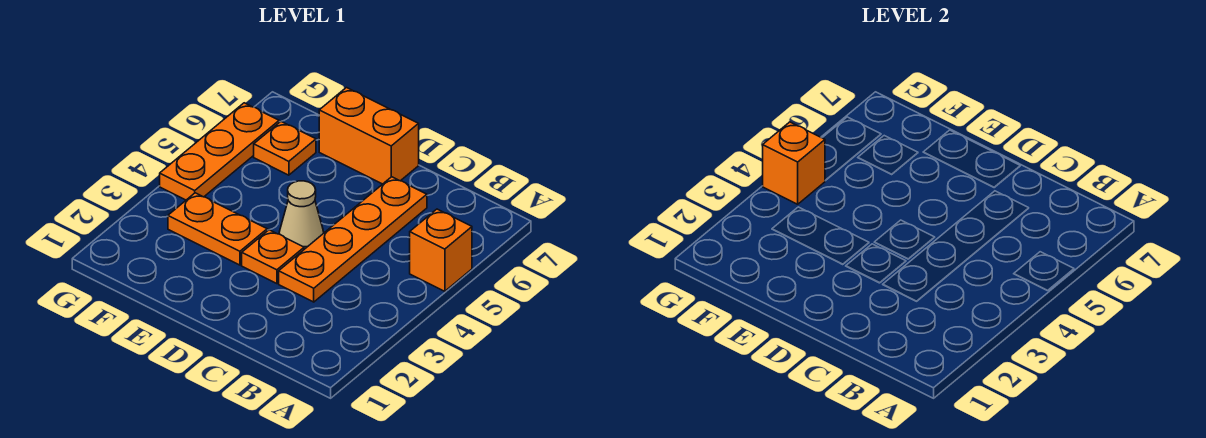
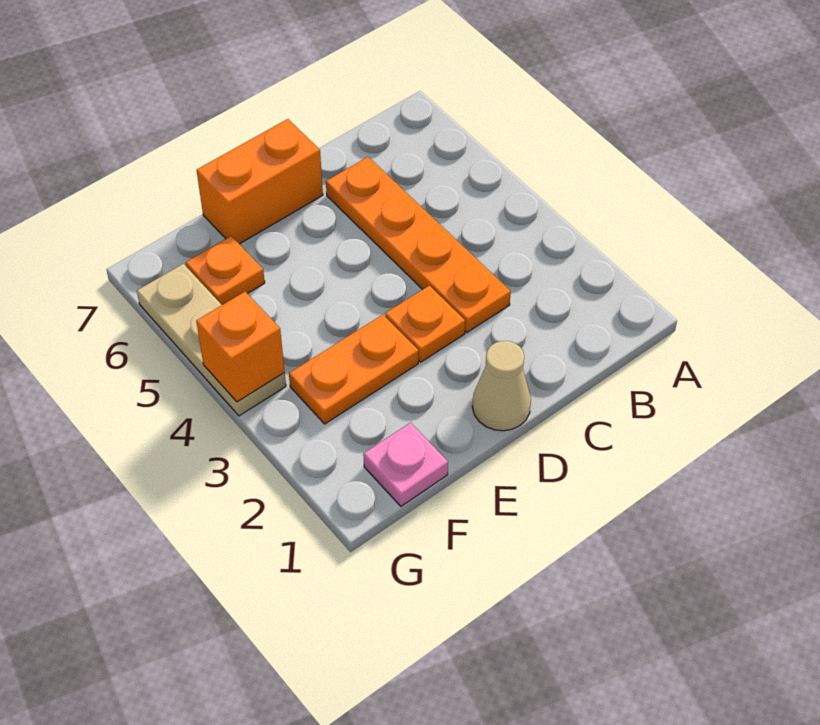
orange brick A5 level 1 -> none
tan cone D4 level 1 -> tan cone D1 level 1
none -> pink plate F1 level 1
orange plate G4:G6 level 1 -> tan plate G4:G6 level 1

